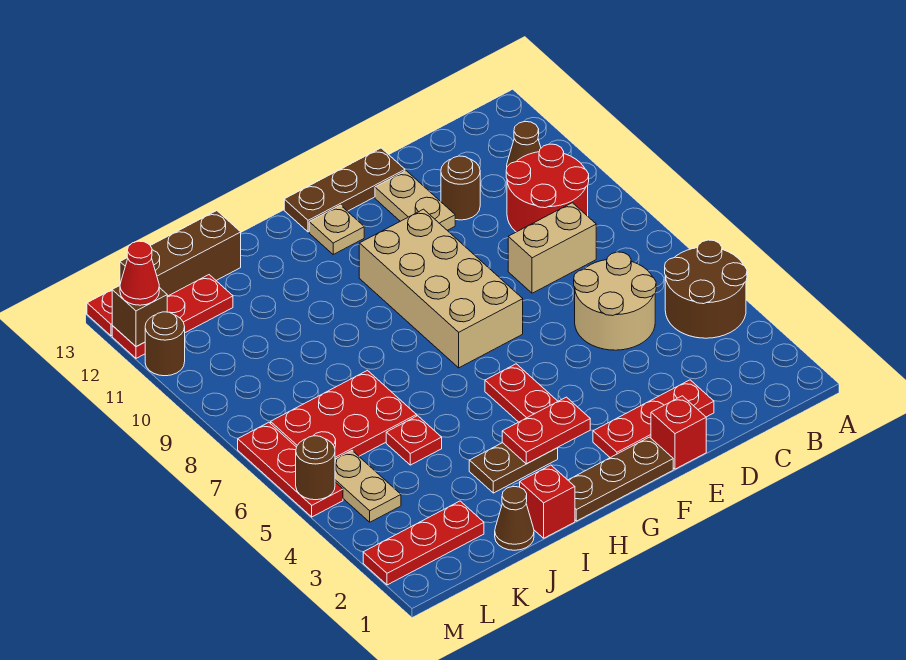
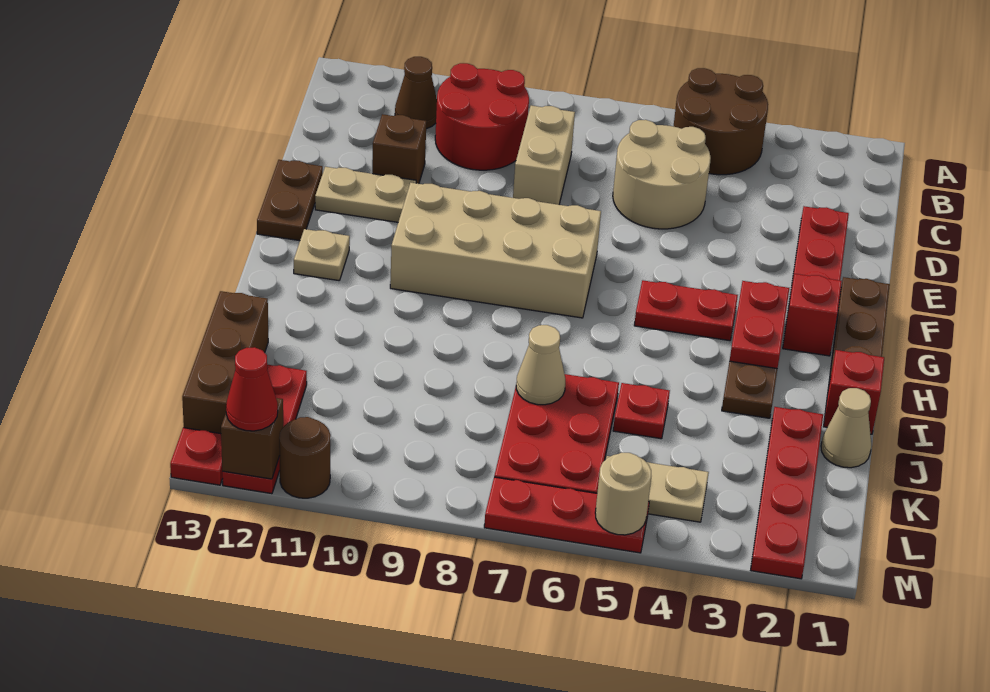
brown round brick D11 level 1 -> brown brick D11 level 1
red brick E1 level 1 -> red brick G2 level 1
brown plate E13:G13 level 1 -> brown plate E13:F13 level 1
brown cone J1 level 1 -> tan cone J1 level 1
none -> tan cone J7 level 2
red plate K2:M2 level 1 -> red plate J2:M2 level 1
brown round brick M5 level 2 -> tan round brick M5 level 2

